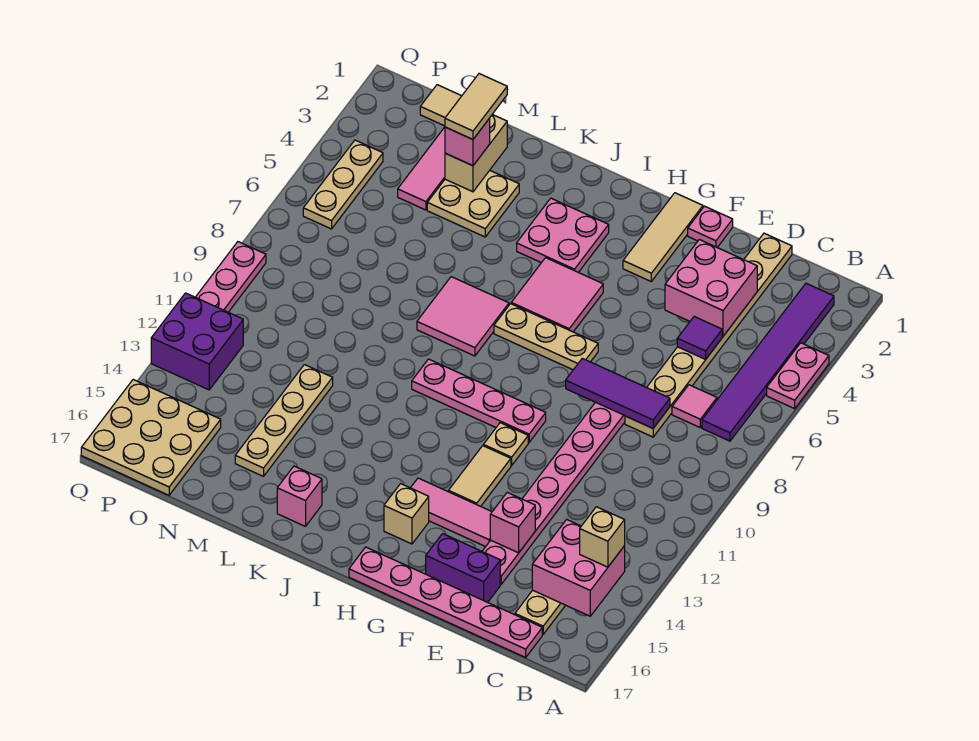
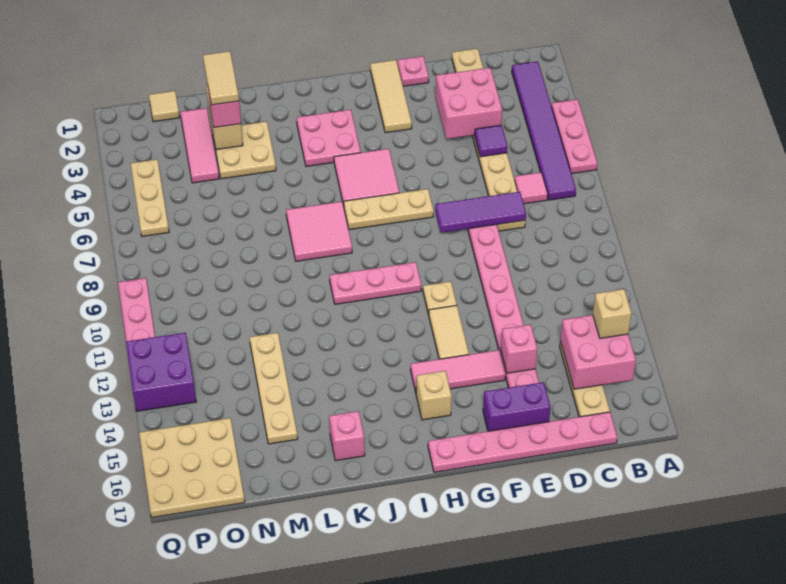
pink plate A4:A5 level 1 -> pink plate A4:A6 level 1
pink plate G10:J10 level 1 -> pink plate H10:J10 level 1

